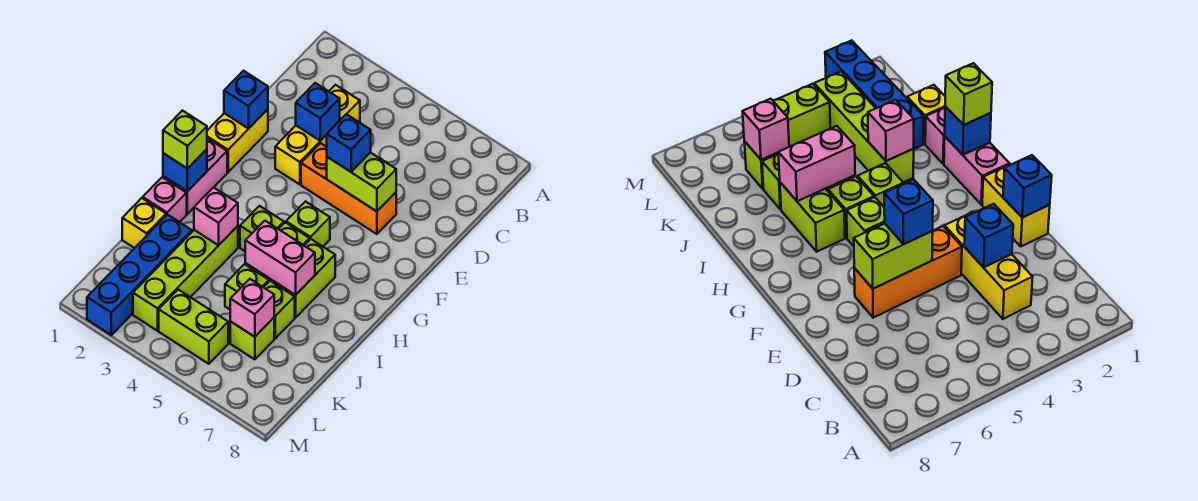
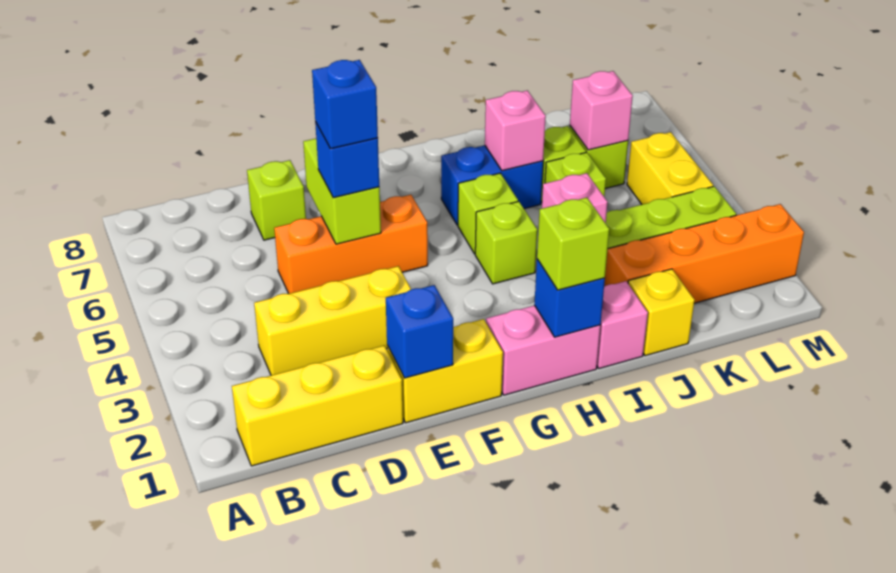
none -> yellow brick B1:D1 level 1
blue brick D3 level 2 -> blue brick E5 level 4
orange brick E4:E6 level 1 -> orange brick D5:F5 level 1
lime brick G5 level 1 -> lime brick D7 level 1
lime brick H6:I6 level 1 -> blue brick H6:I6 level 1
pink brick I5:I6 level 2 -> pink brick I6 level 2
blue brick J2:M2 level 1 -> orange brick J2:M2 level 1
lime brick L4:L5 level 1 -> yellow brick L4:L5 level 1

